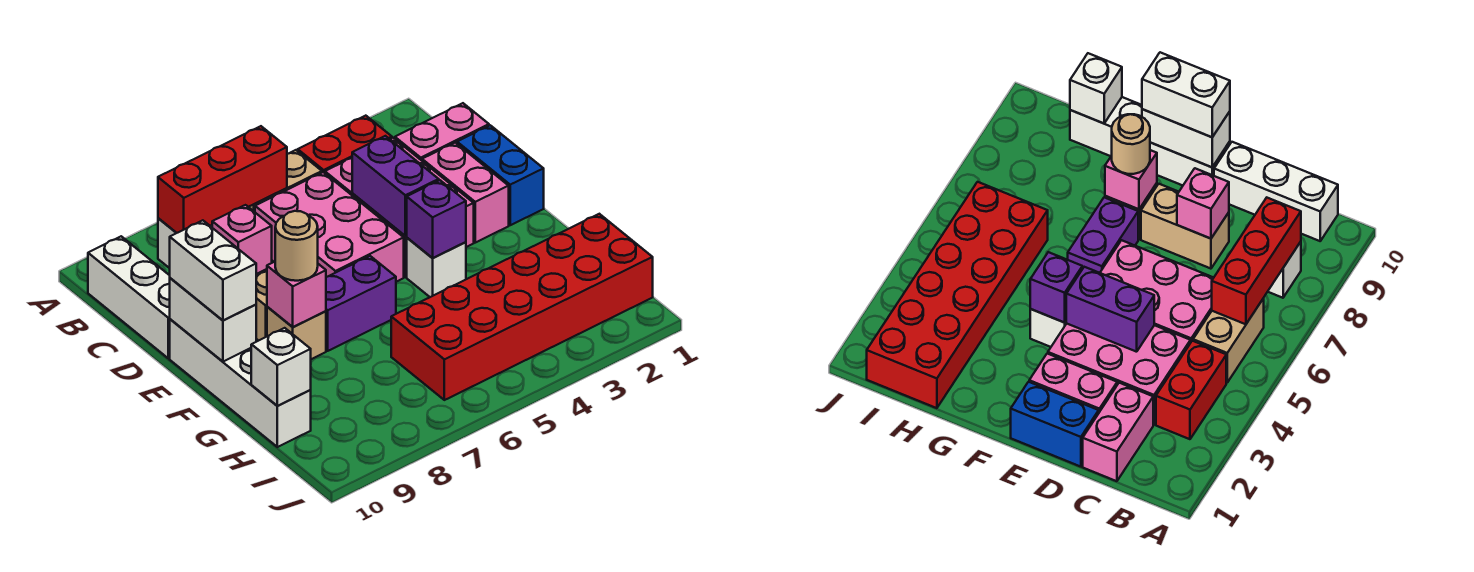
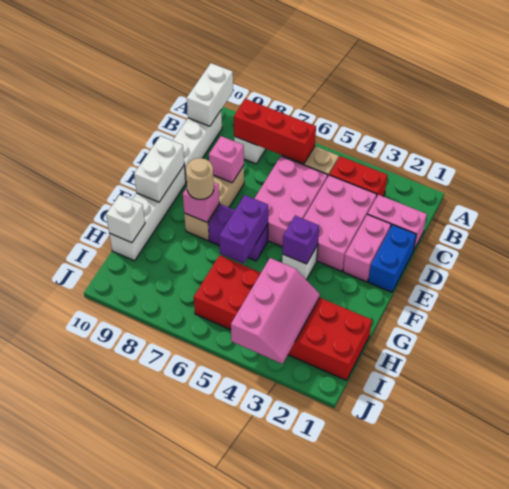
purple brick D4:E4 level 2 -> purple brick F6:G6 level 2
white brick E10:F10 level 3 -> white brick A10:B10 level 2
none -> pink slope H3:J4 level 2 top 4

